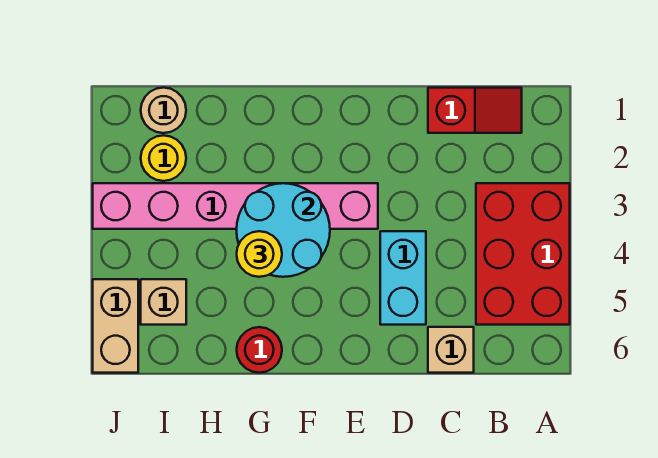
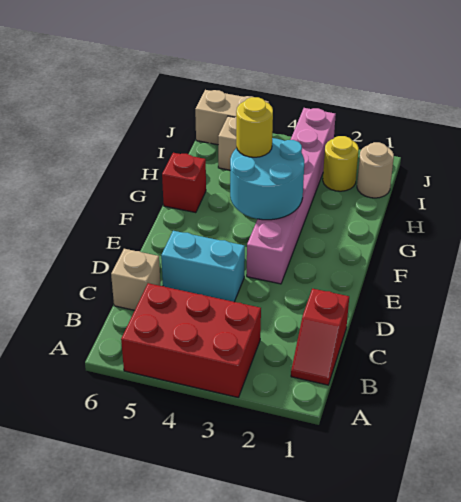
red round brick G6 level 1 -> red brick G6 level 1

